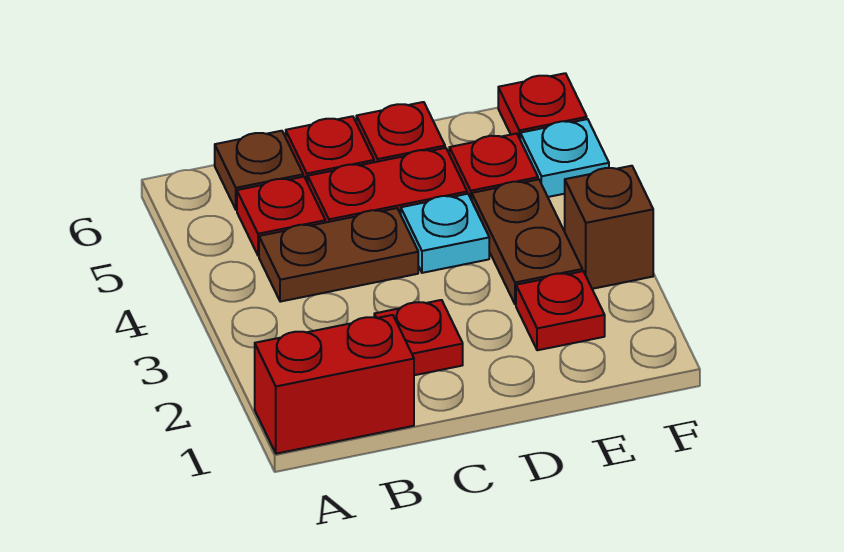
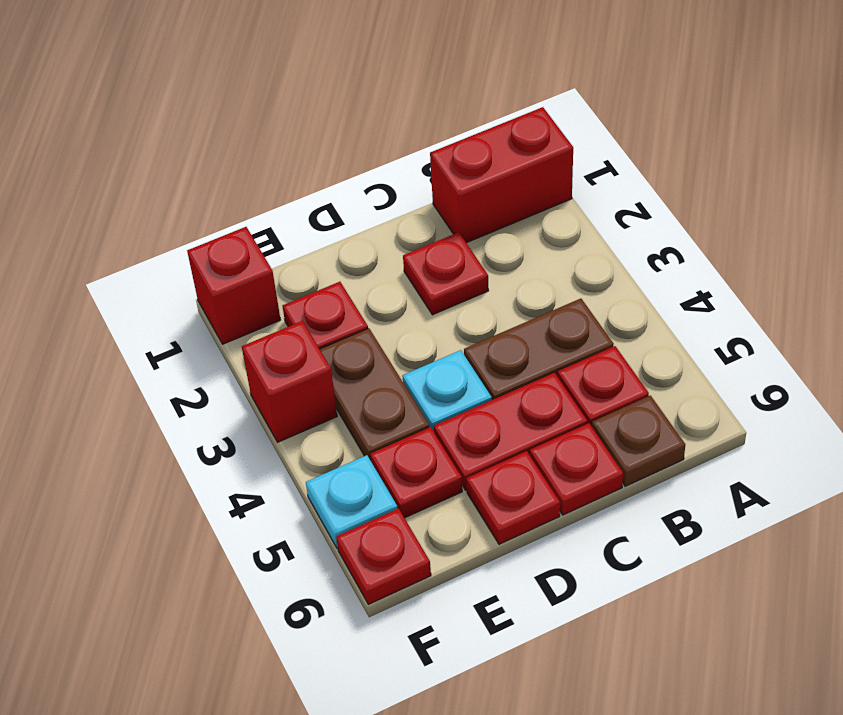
none -> red brick F1 level 1
brown brick F3 level 1 -> red brick F3 level 1

